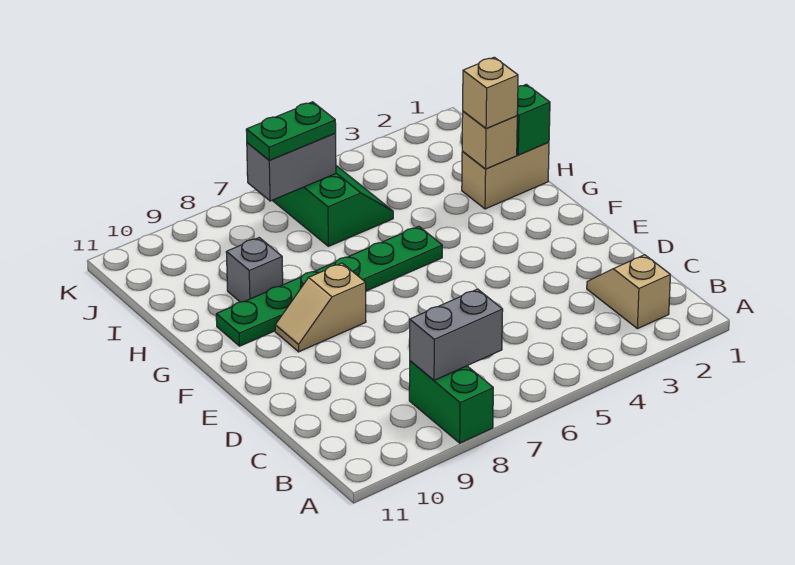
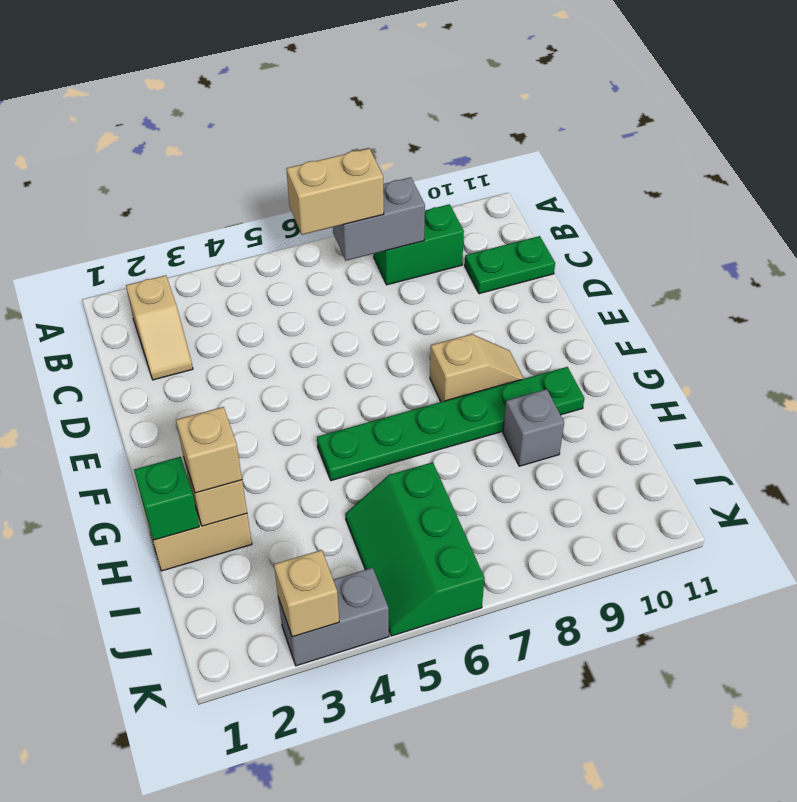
green brick A8:B8 level 1 -> green brick B8:B9 level 1
none -> tan brick B6:B7 level 3
grey brick J6:J7 level 2 -> grey brick K3:K4 level 1
green plate J6:J7 level 3 -> green plate C10:C11 level 1
none -> tan brick K3 level 2

